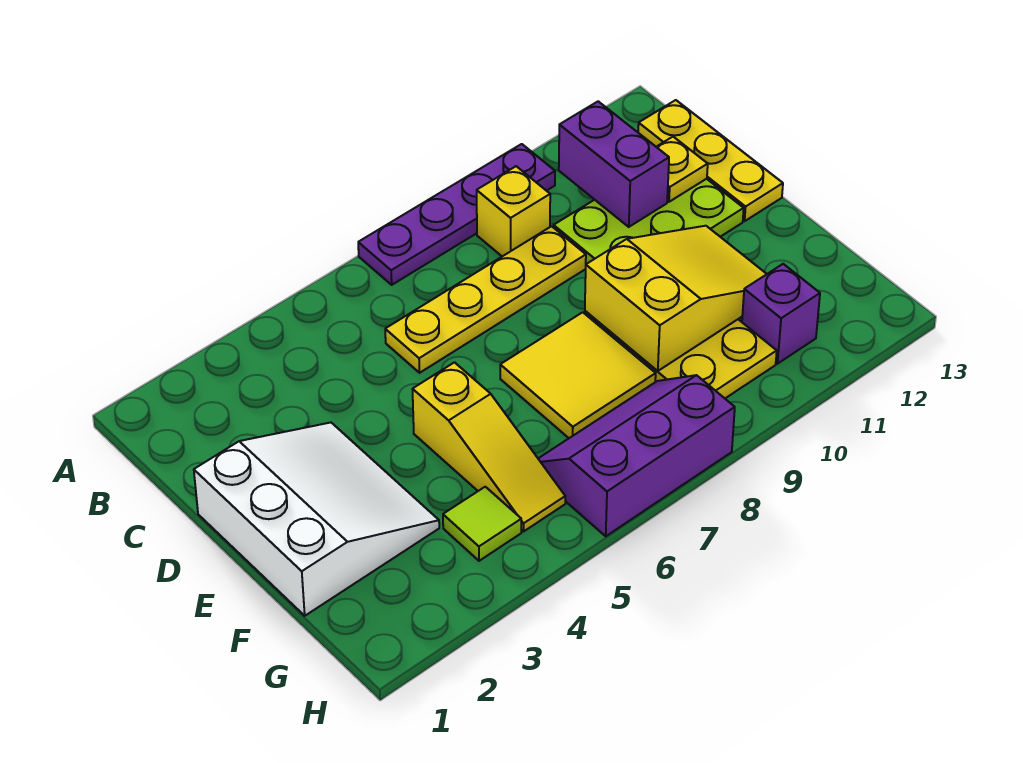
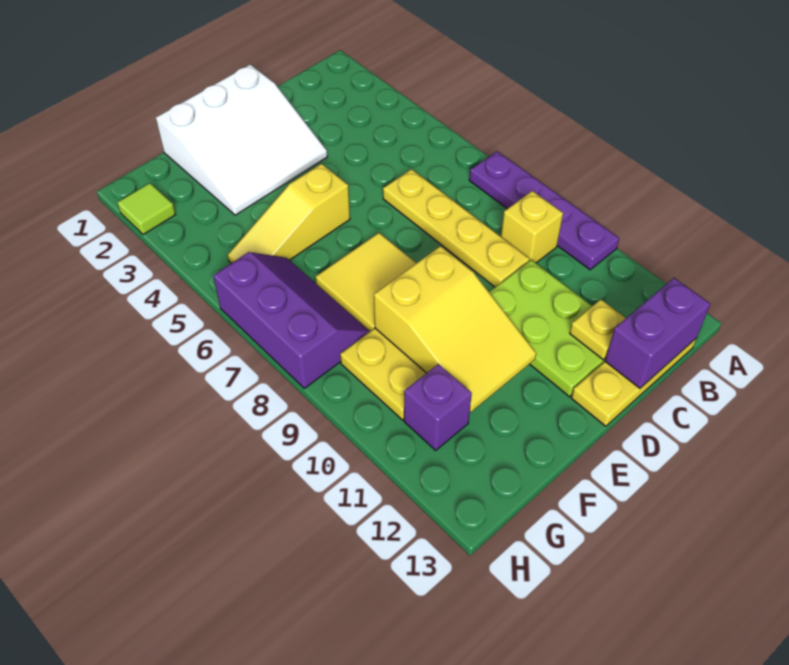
purple brick B11:C11 level 2 -> purple brick B13:C13 level 2
lime tile G4 level 1 -> lime tile H2 level 1

